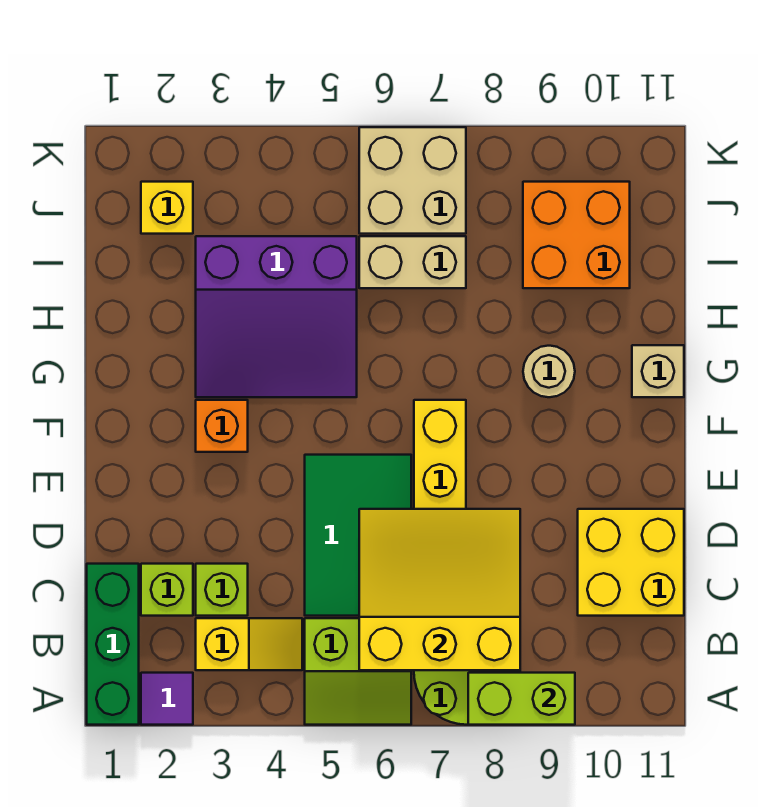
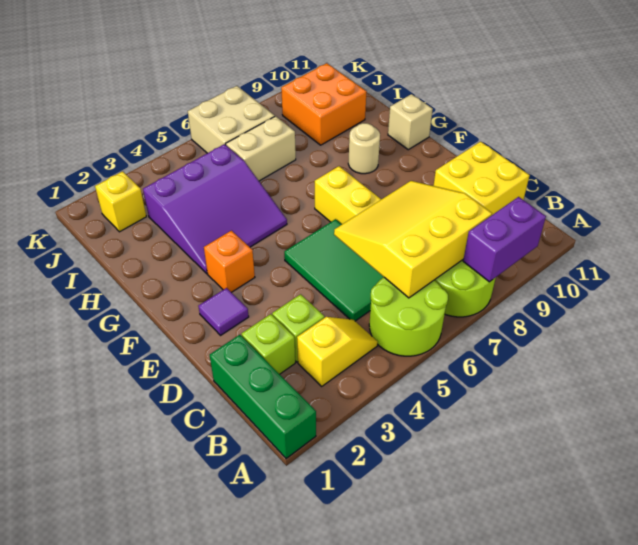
purple tile A2 level 1 -> purple tile E2 level 1
lime slope A5:B6 level 1 top B -> lime round brick A5:B6 level 1
lime brick A8:A9 level 2 -> purple brick A8:A9 level 2

